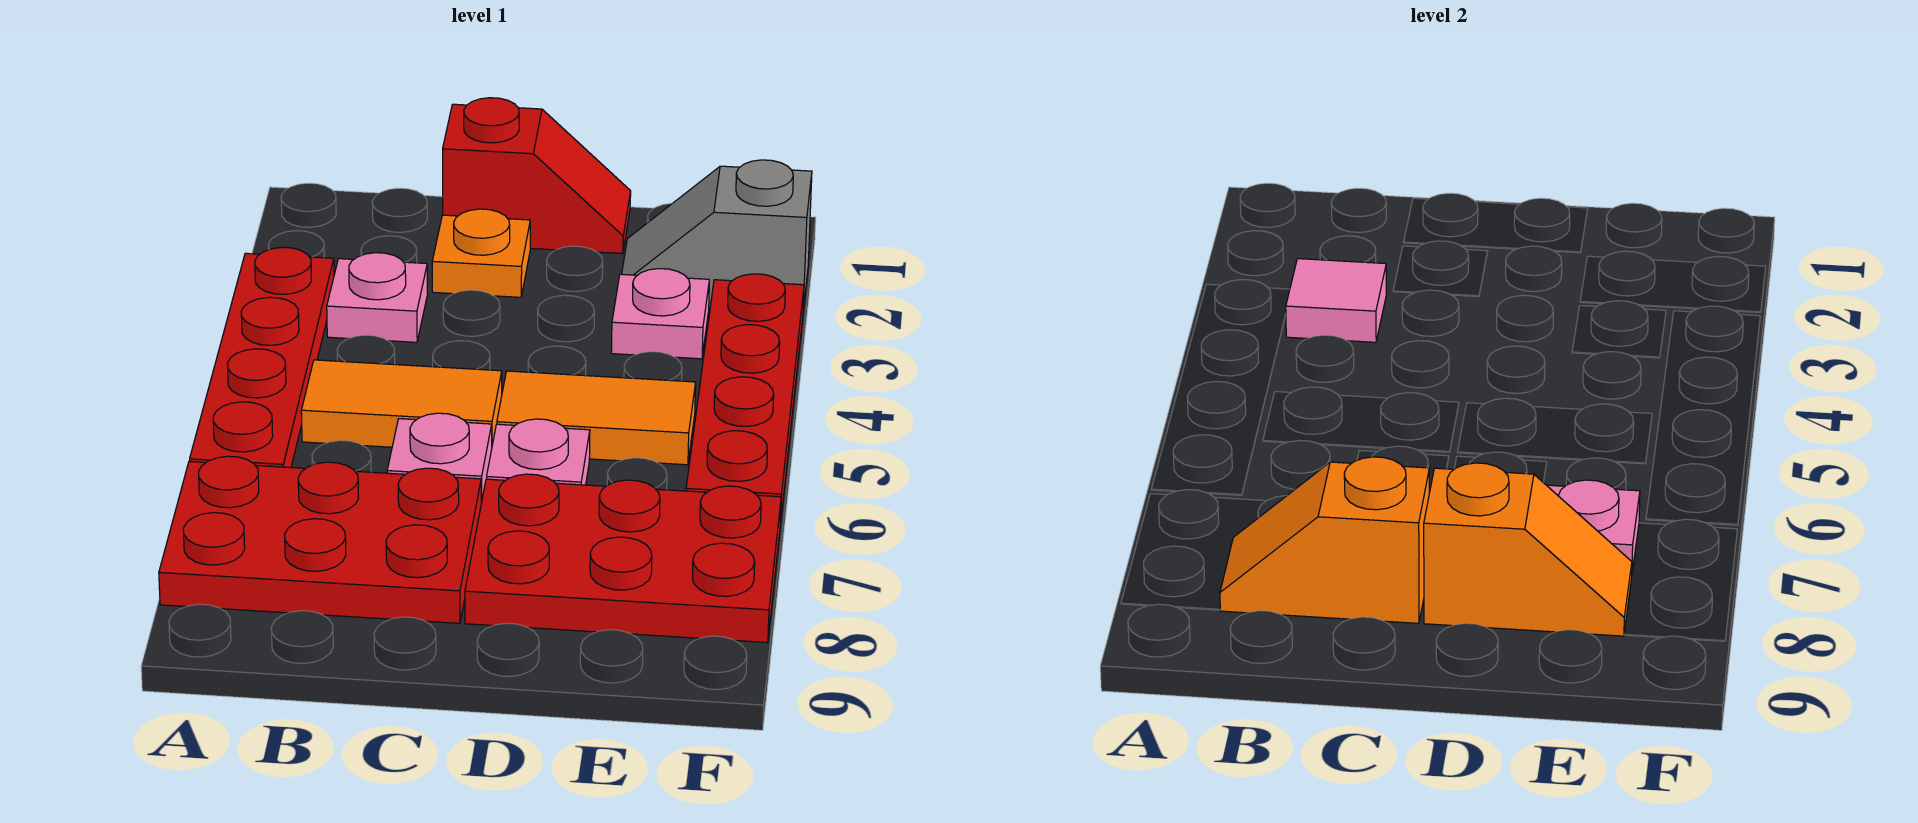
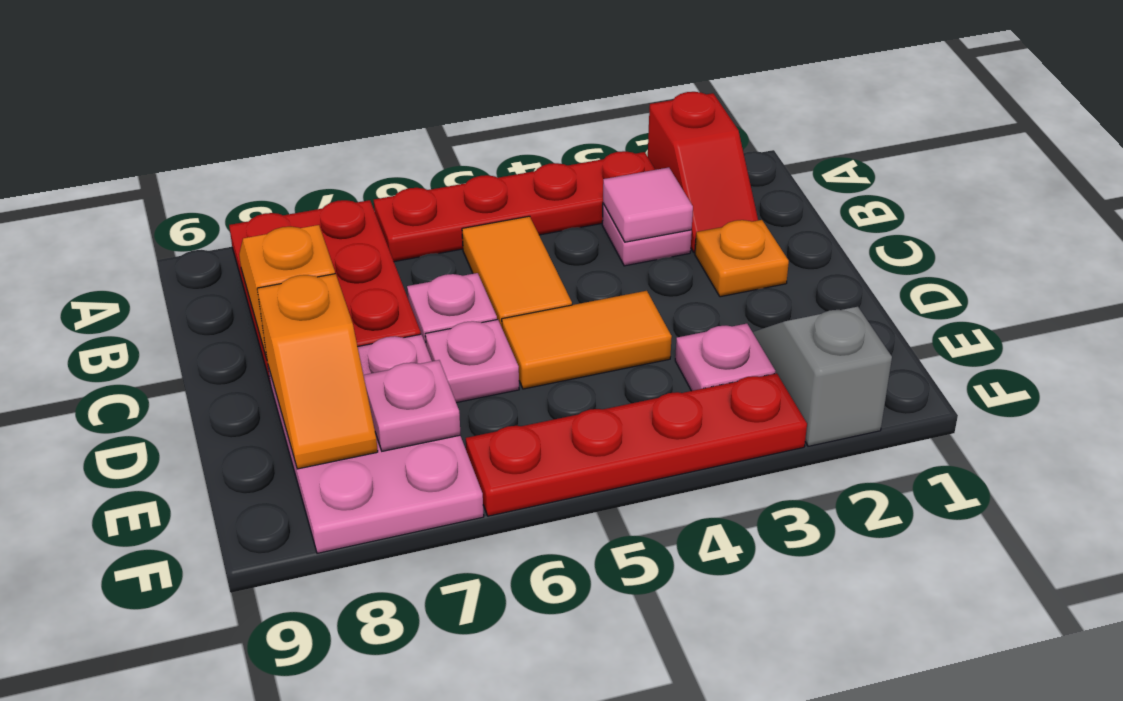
red slope C1:D1 level 1 top C -> red slope A2:B2 level 1 top A
orange tile D5:E5 level 1 -> orange tile D4:D5 level 1
red plate D7:F8 level 1 -> pink plate D7:F8 level 1

